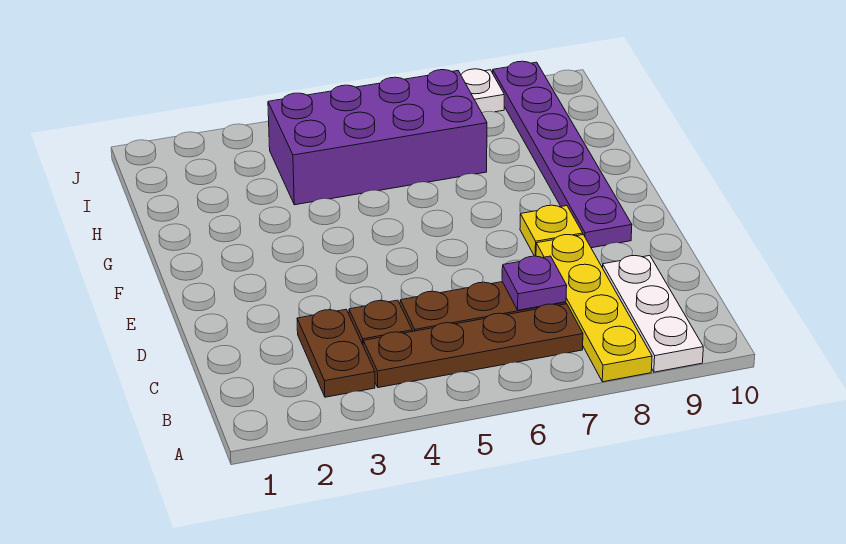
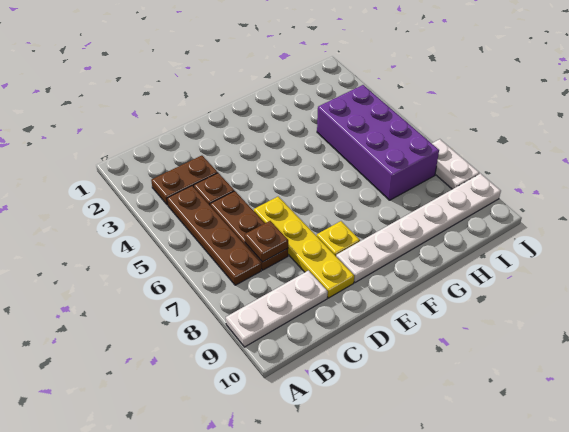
yellow plate A8:D8 level 1 -> yellow plate D6:D9 level 1
purple plate C7 level 2 -> brown plate C7 level 2
purple plate E9:J9 level 1 -> white plate E9:J9 level 1

